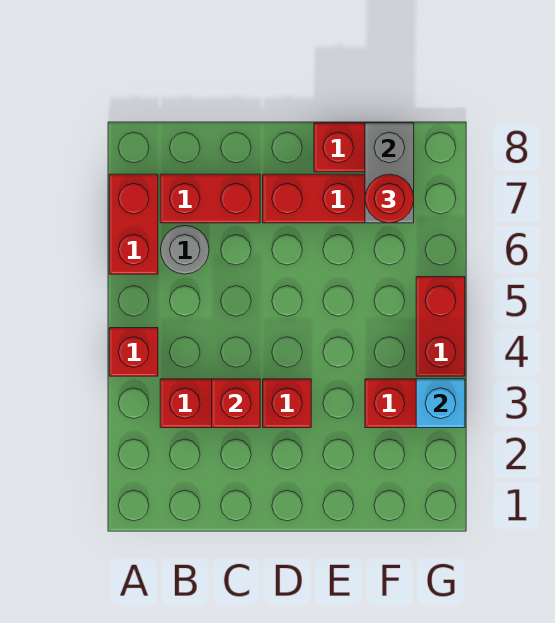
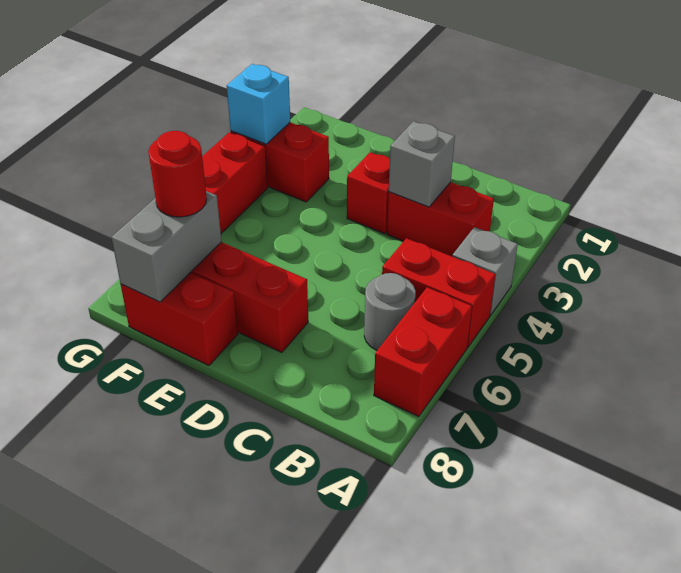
red brick A4 level 1 -> grey brick A4 level 1
red brick B7:C7 level 1 -> red brick A5:B5 level 1
red brick C3 level 2 -> grey brick C3 level 2

